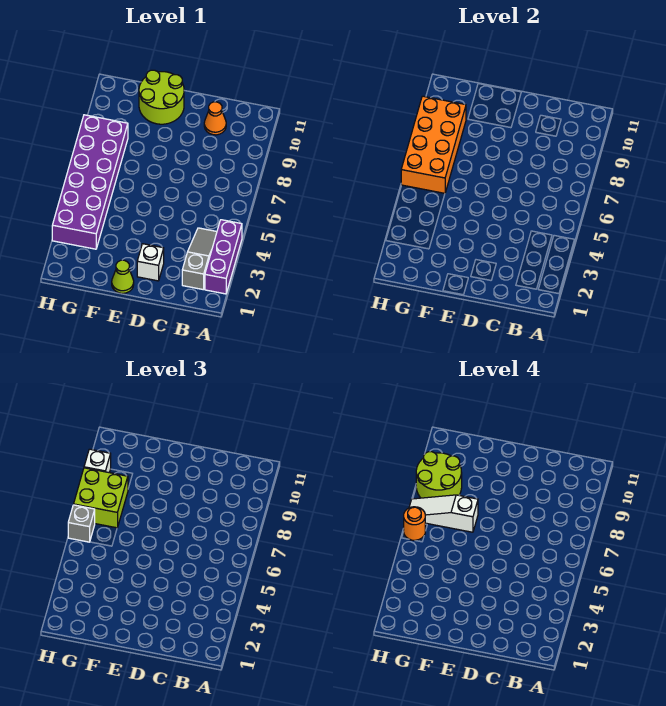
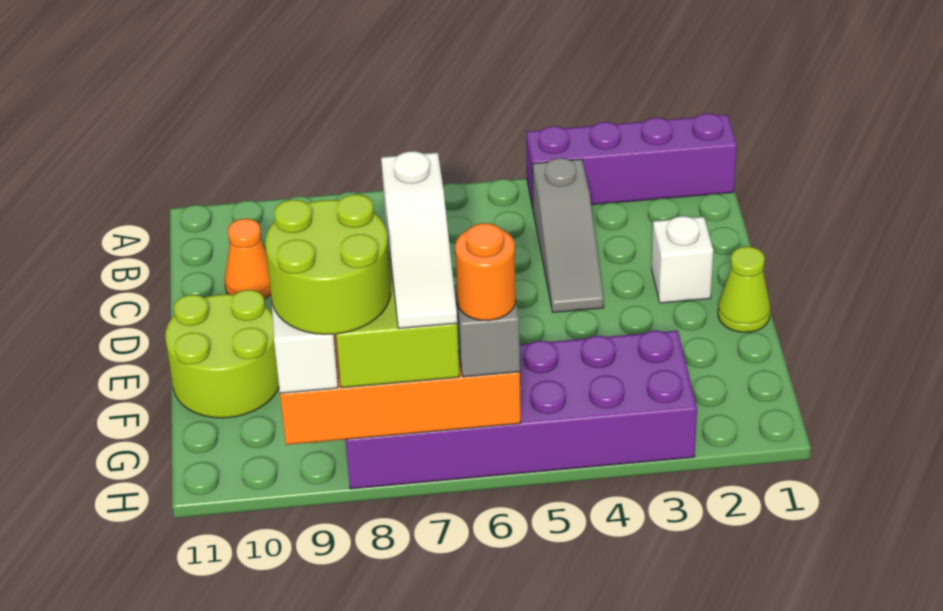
purple brick A2:A4 level 1 -> purple brick A1:A4 level 1
grey slope B2:B4 level 1 top 2 -> grey slope B4:D4 level 1 top B

